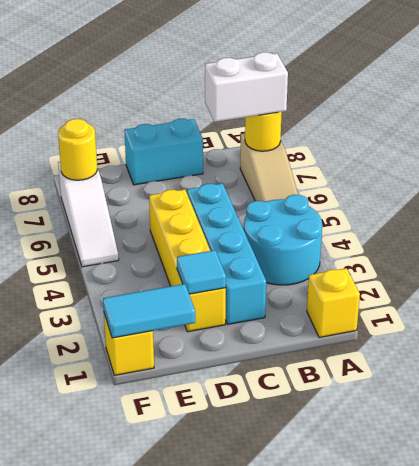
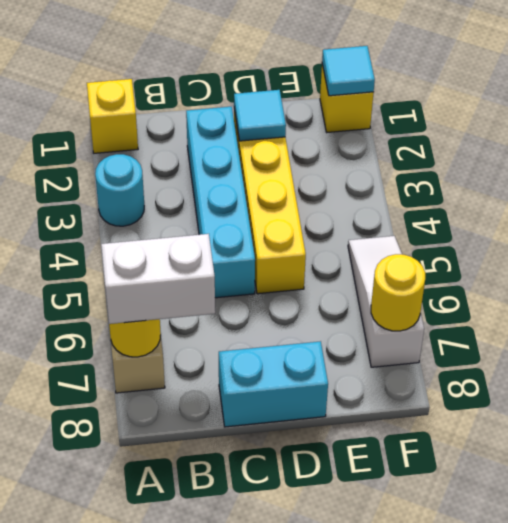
cyan round brick A3:B4 level 1 -> cyan round brick A3 level 1
cyan tile E1:F1 level 2 -> cyan tile F1 level 2

